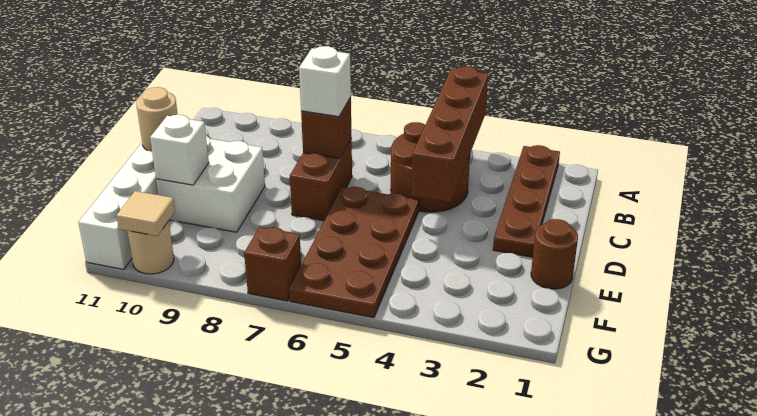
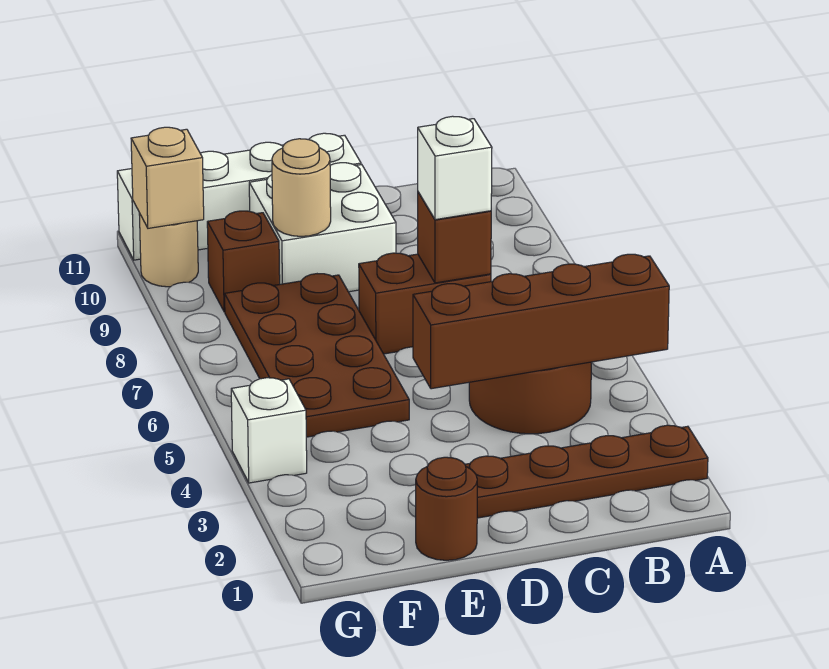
brown plate D5:G6 level 1 -> brown plate E5:F8 level 1
tan round brick D11 level 2 -> tan round brick E9 level 2
white brick E10 level 2 -> white brick G4 level 1
brown brick G7 level 1 -> brown brick F9 level 1
tan tile G10 level 2 -> tan brick G10 level 2

